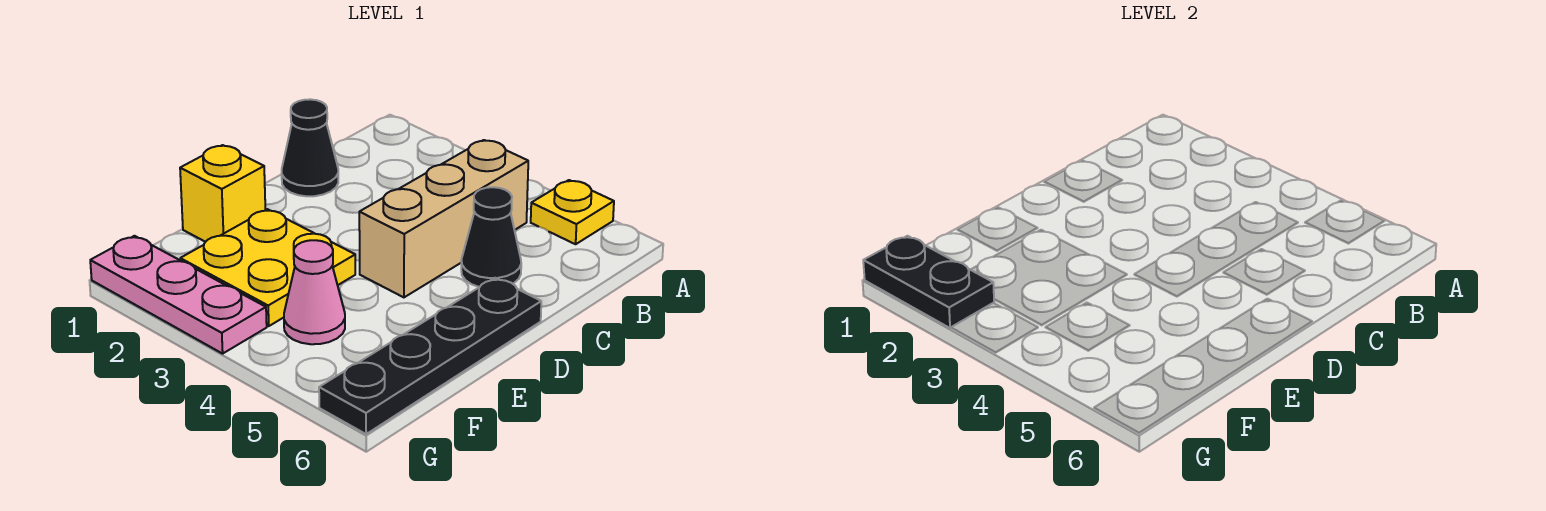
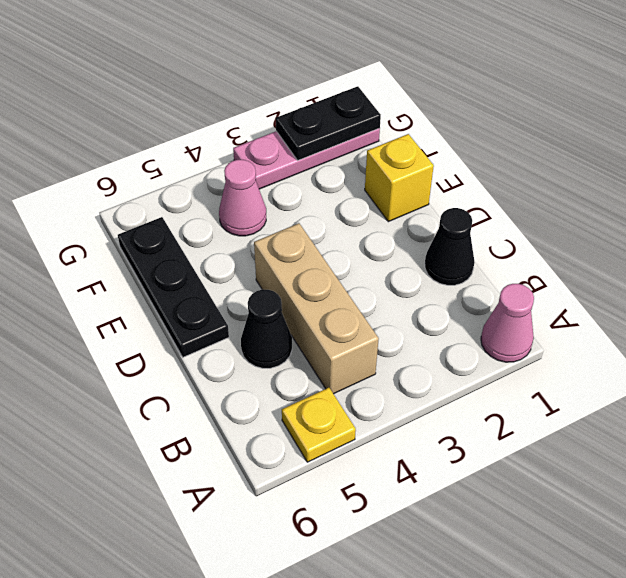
none -> pink cone A1 level 1
black plate D6:G6 level 1 -> black plate D6:F6 level 1
yellow plate E2:F3 level 1 -> none

